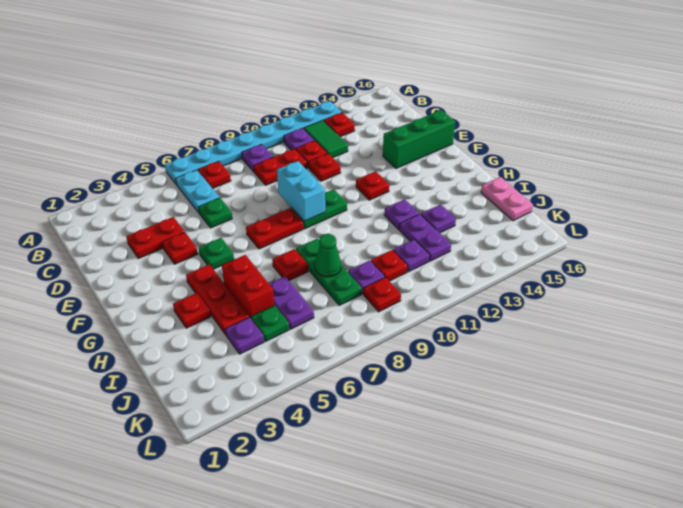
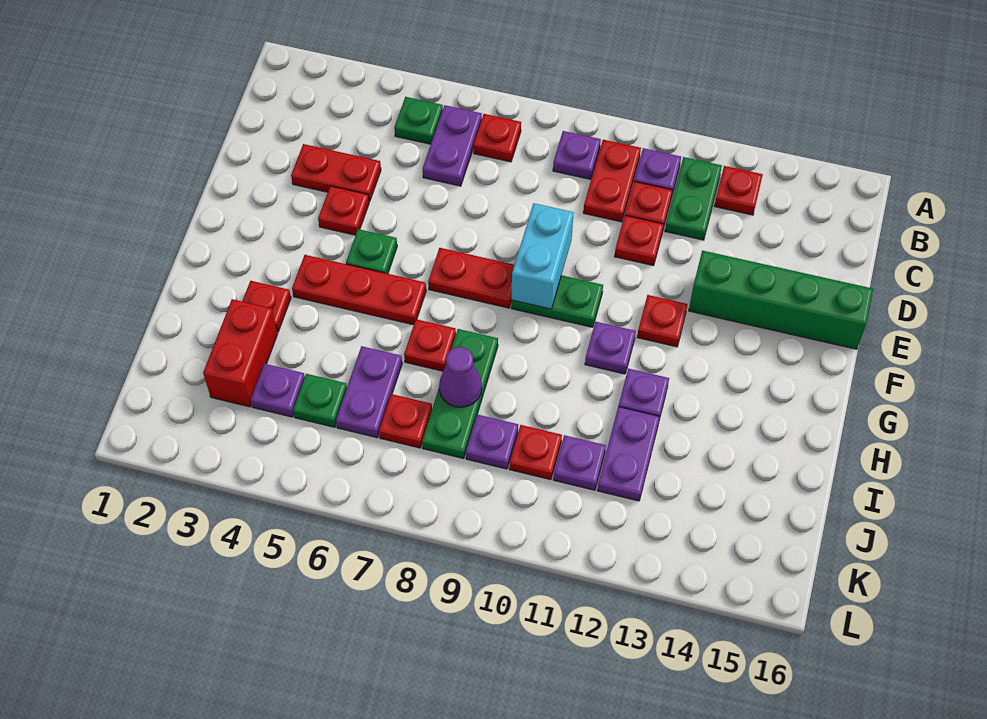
cyan plate A6:A13 level 1 -> none
cyan plate B6:C6 level 1 -> purple plate B6:C6 level 1
green tile B12:C12 level 1 -> green plate B12:C12 level 1
red plate C9:C10 level 1 -> red plate B10:C10 level 1
green plate D6 level 1 -> green plate B5 level 1
green brick E14:E16 level 1 -> green brick E13:E16 level 1
red plate G4:I4 level 1 -> red plate G4:G6 level 1
red brick H5:I5 level 1 -> red brick I3:J3 level 1
green cone I8 level 2 -> purple cone I8 level 2
purple plate I13 level 1 -> purple plate G11 level 1
pink plate I16:J16 level 1 -> none
red plate K9 level 1 -> red plate J7 level 1

